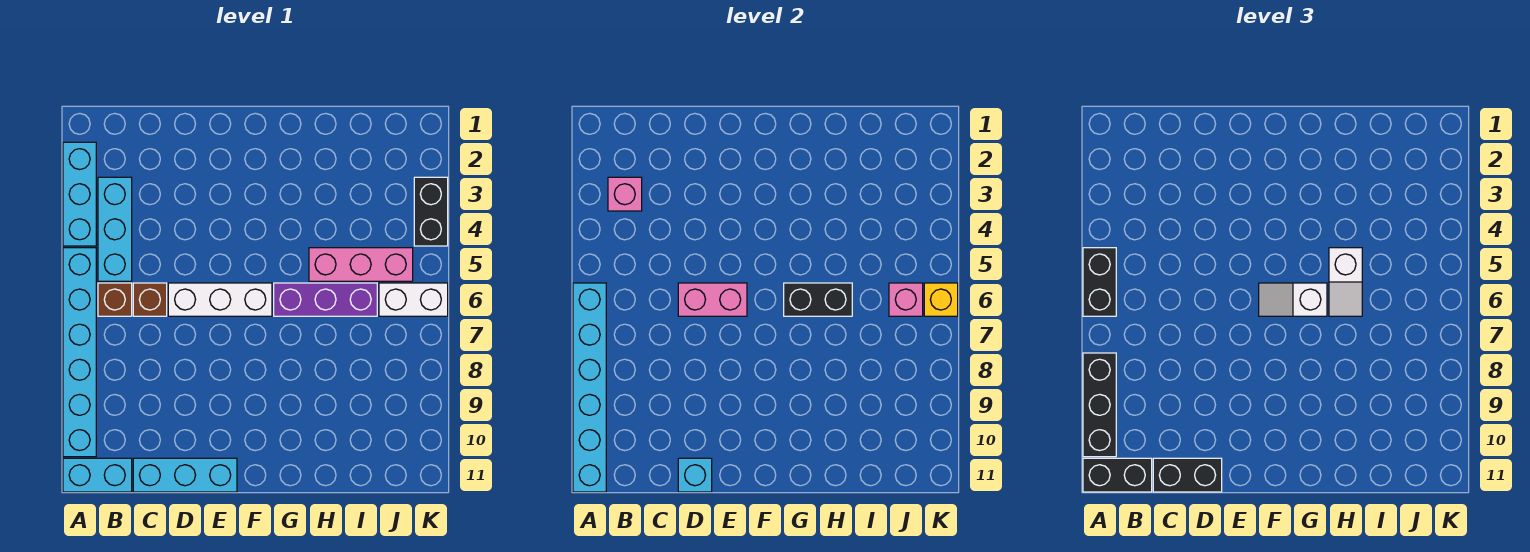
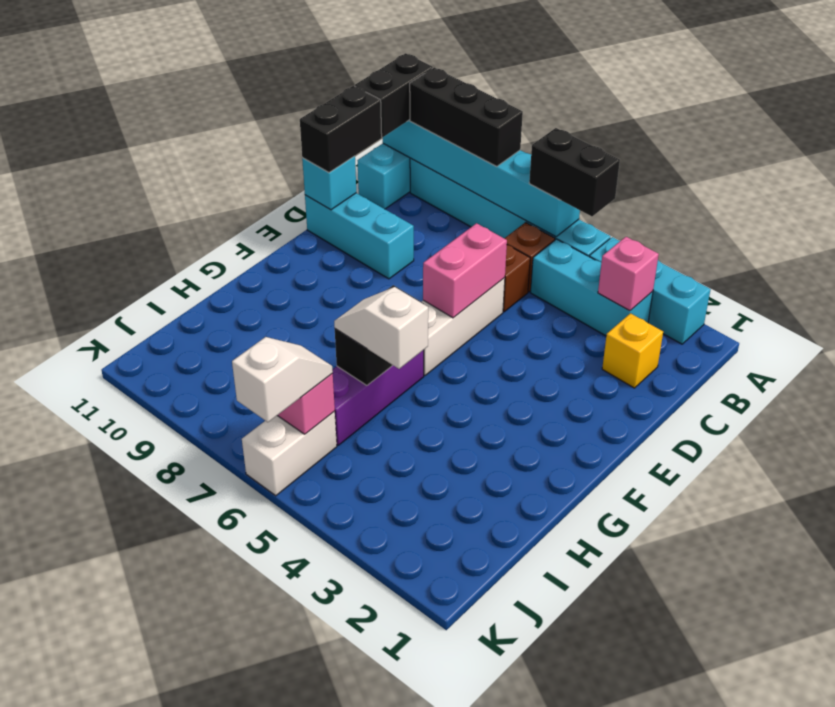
cyan brick C11:E11 level 1 -> cyan brick D9:D11 level 1
white slope F6:G6 level 3 top G -> white slope J6:K6 level 3 top K
pink brick H5:J5 level 1 -> none
black brick K3:K4 level 1 -> none
yellow brick K6 level 2 -> yellow brick C2 level 1

